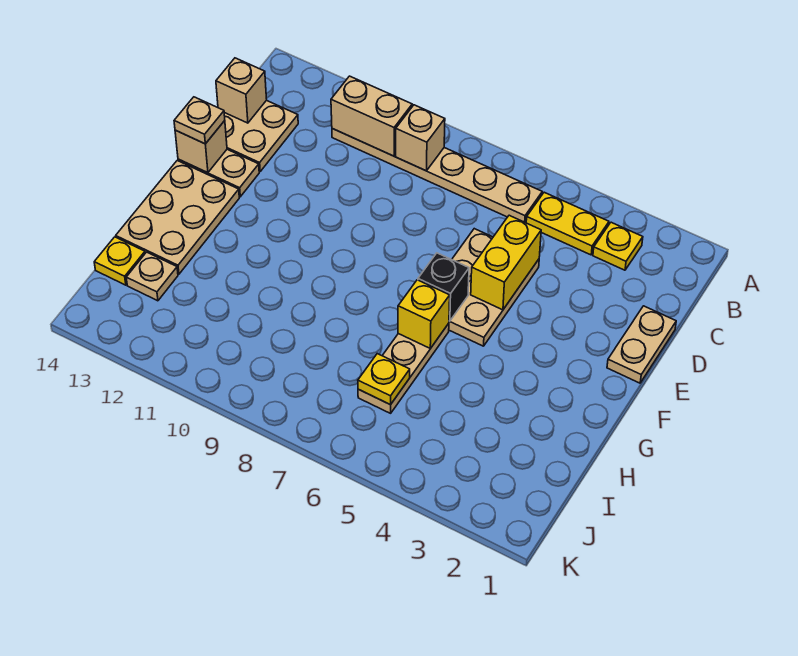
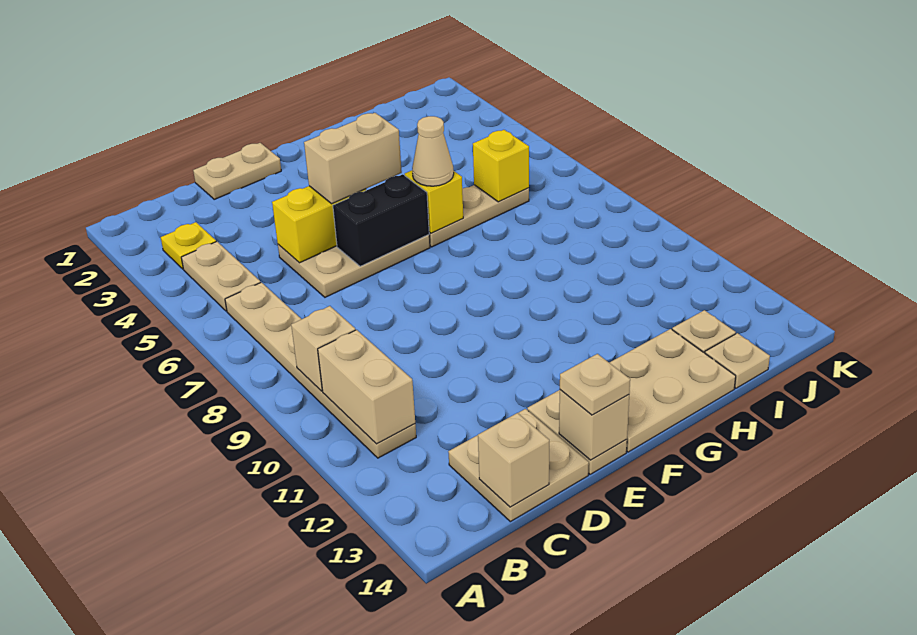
yellow plate B4:B5 level 1 -> tan plate B4:B5 level 1
none -> tan brick E5:F5 level 3
black brick F6 level 2 -> black brick E6:F6 level 2
none -> tan cone G6 level 3
yellow plate I6 level 2 -> yellow brick I6 level 2
yellow plate I14 level 1 -> tan plate I14 level 1

